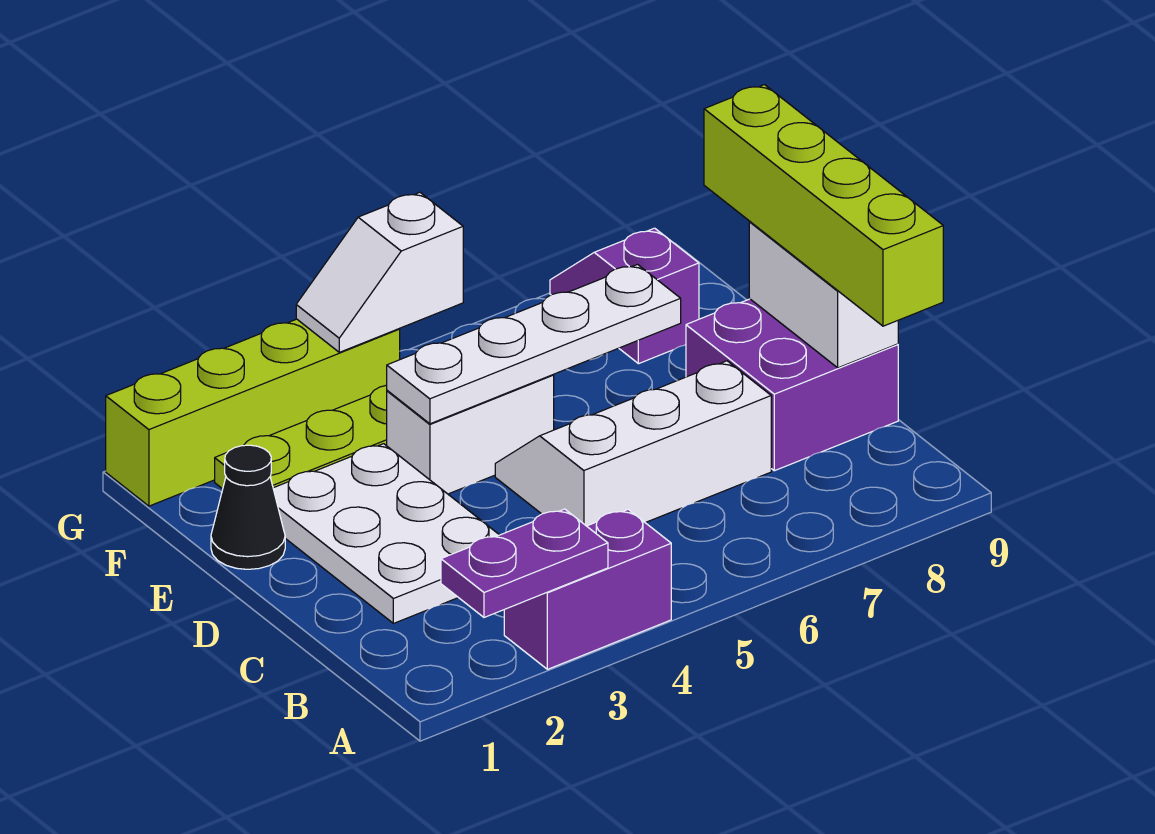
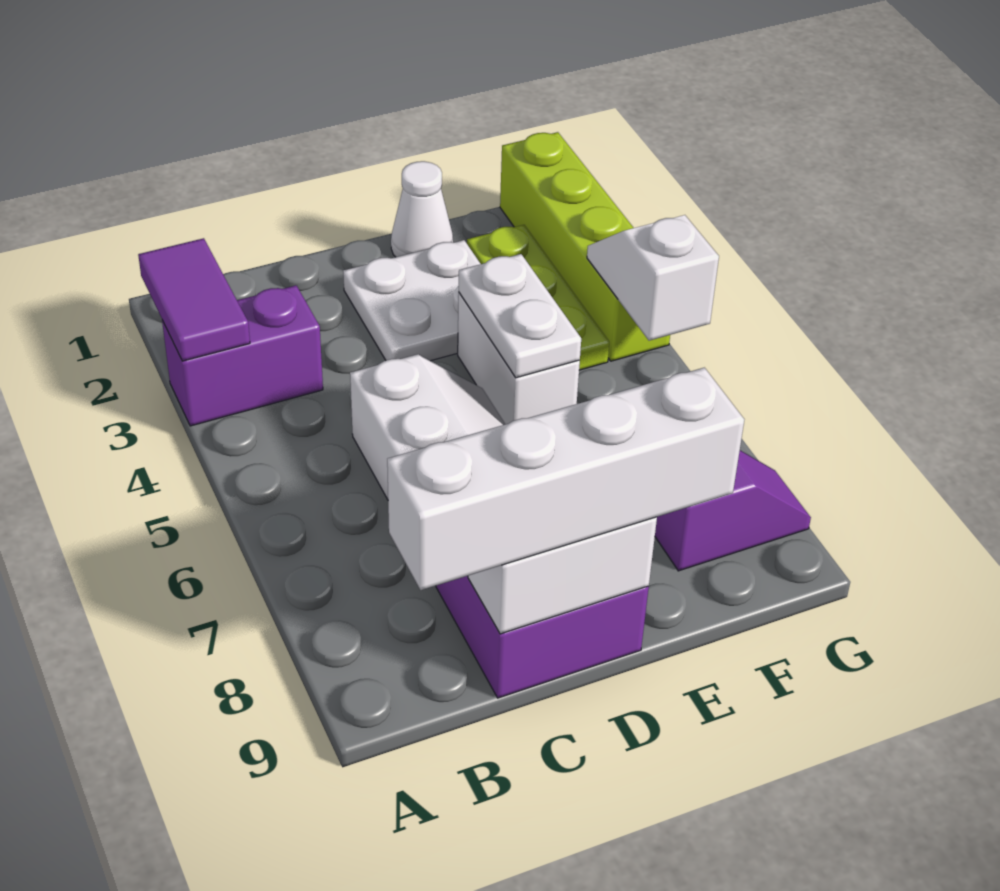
purple plate A2:A3 level 2 -> purple tile A2:A3 level 2
purple brick A3:A4 level 1 -> purple brick A3:B3 level 1
lime brick B9:E9 level 3 -> white brick B9:E9 level 3
white plate C2:E3 level 1 -> white plate D2:E3 level 1
black cone E1 level 1 -> white cone E1 level 1
white plate E4:E7 level 2 -> white plate E4:E5 level 2

